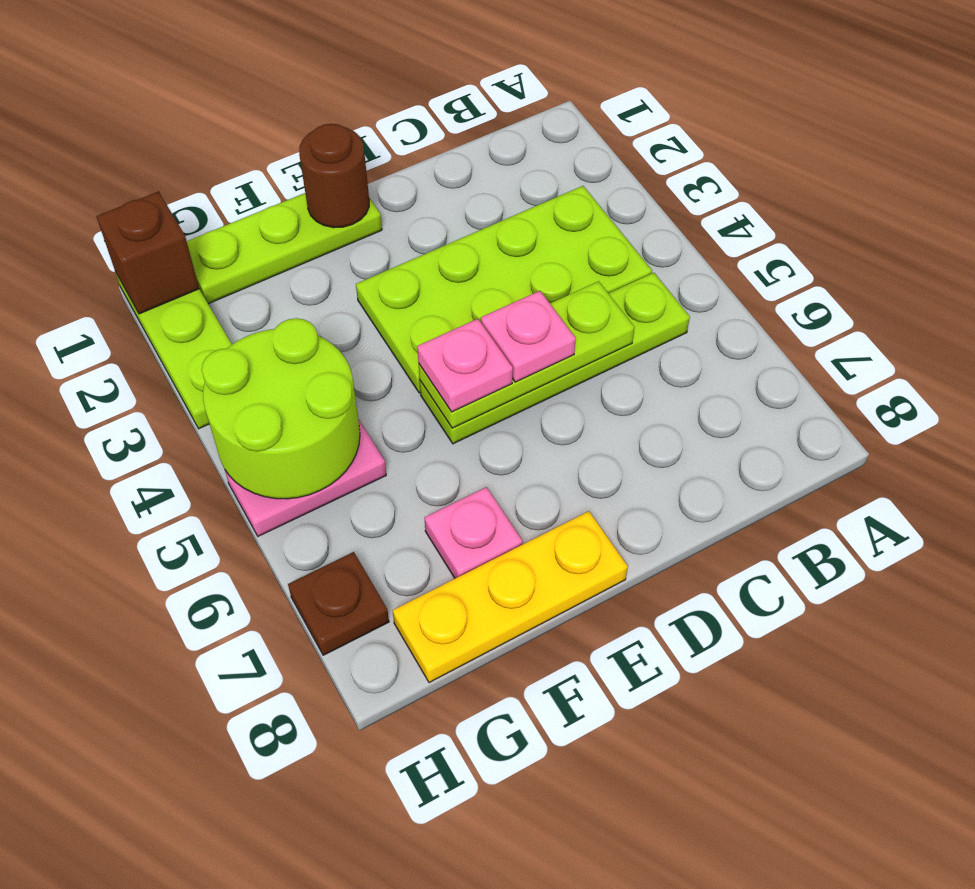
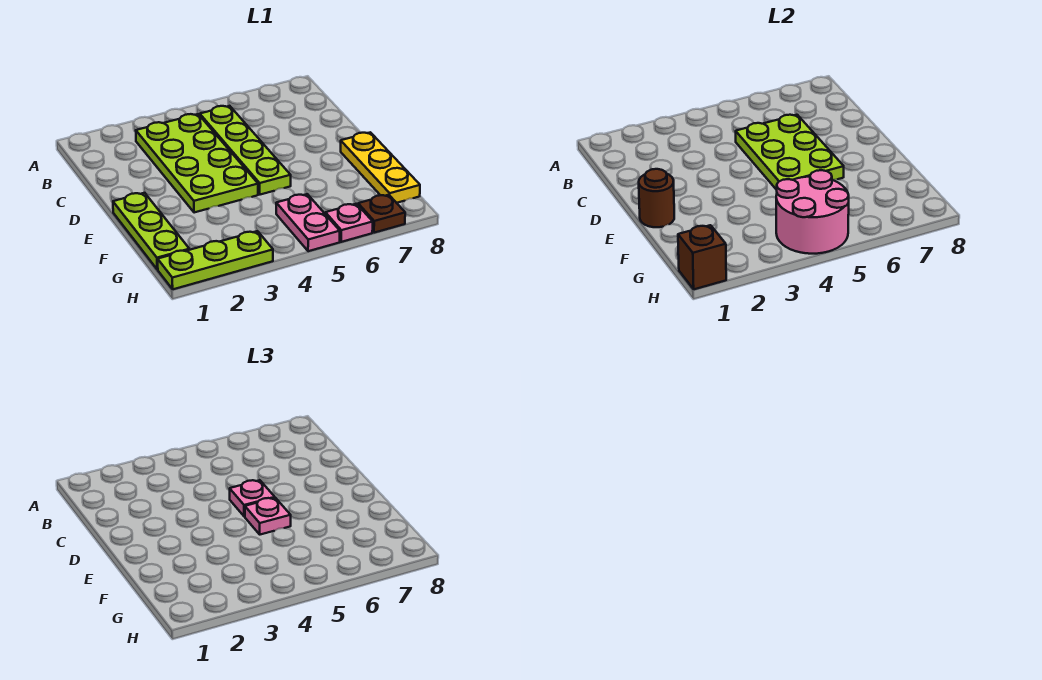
lime plate C5:E5 level 2 -> lime plate C5:E6 level 2
pink plate F7 level 1 -> pink plate H6 level 1
lime round brick G4:H5 level 2 -> pink round brick G4:H5 level 2

